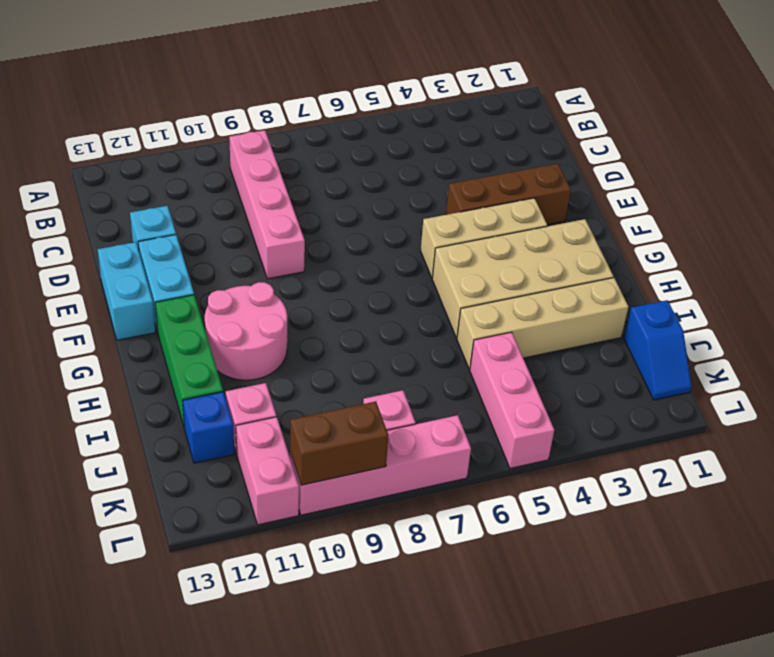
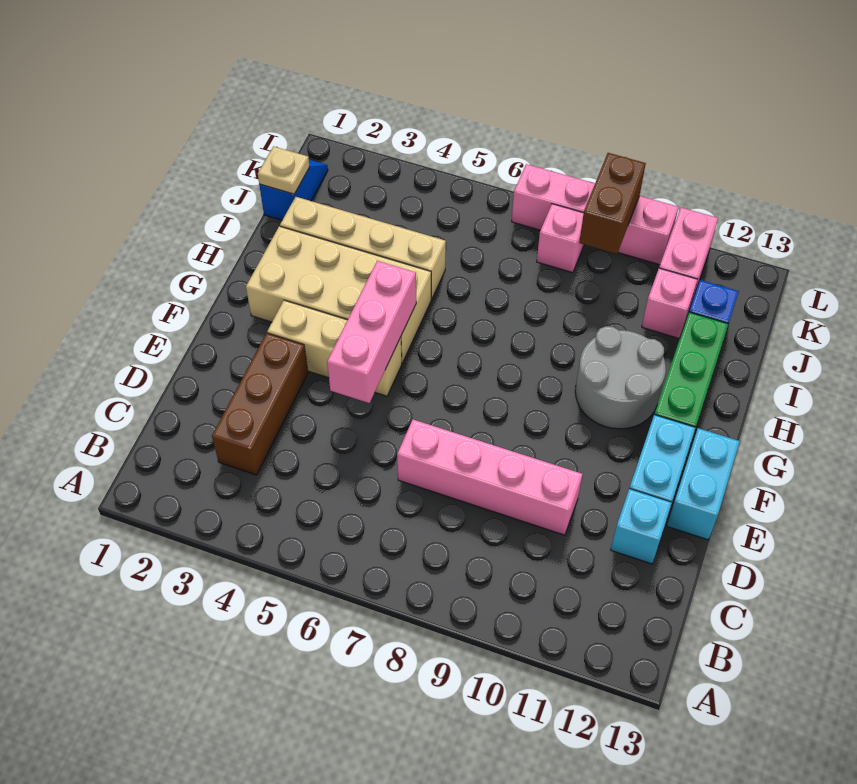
pink brick B9:E9 level 1 -> pink brick D7:D10 level 1
brown brick E2:E4 level 1 -> brown brick C3:E3 level 1
pink round brick G10:H11 level 1 -> grey round brick G10:H11 level 1
none -> tan plate J1 level 2
pink brick J5:L5 level 1 -> pink brick E5:G5 level 2
brown brick L9:L10 level 2 -> brown brick K9:L9 level 2

